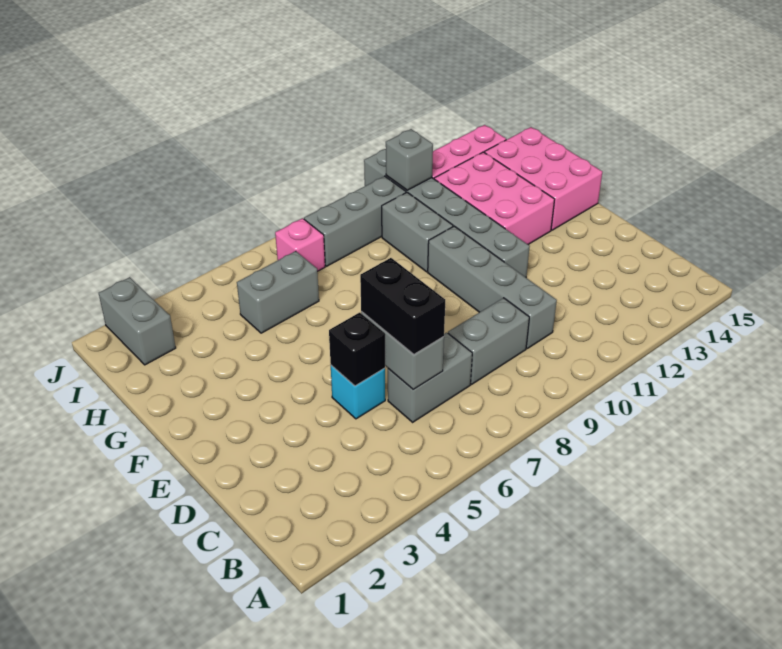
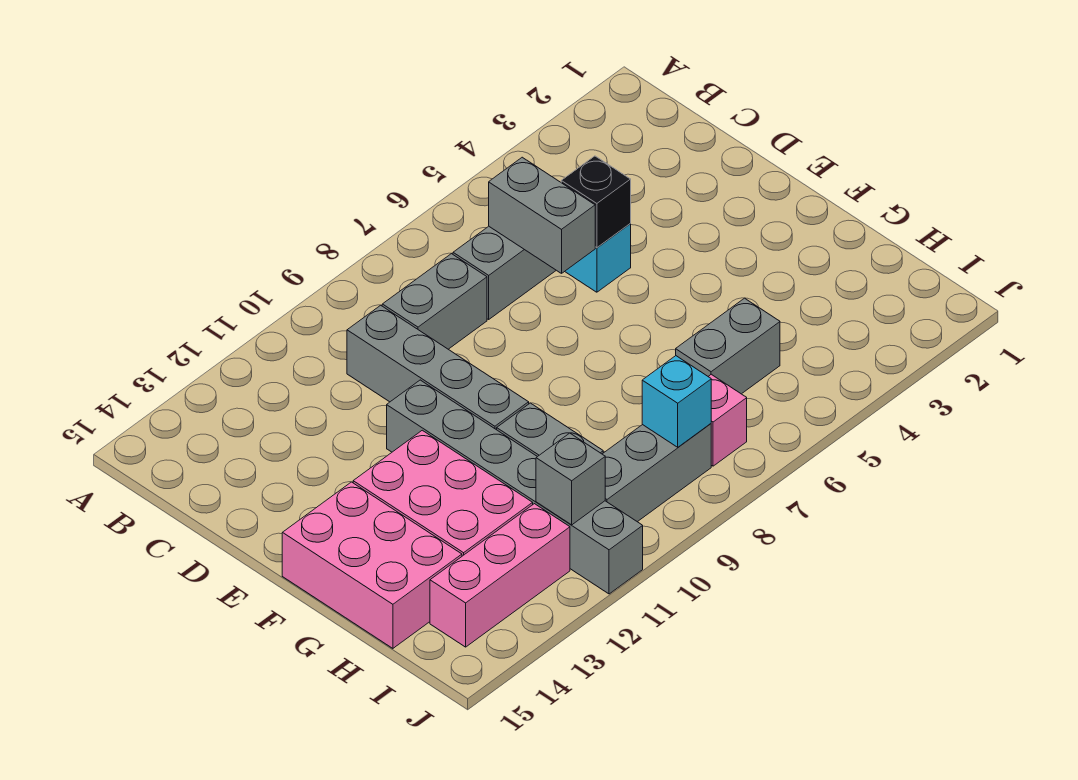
black brick C6:D6 level 3 -> none
grey brick I2:J2 level 1 -> none
none -> cyan brick I8 level 2

